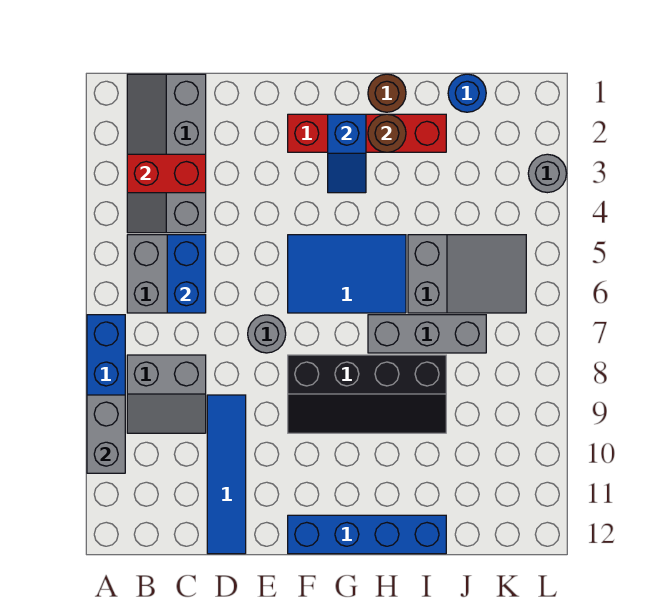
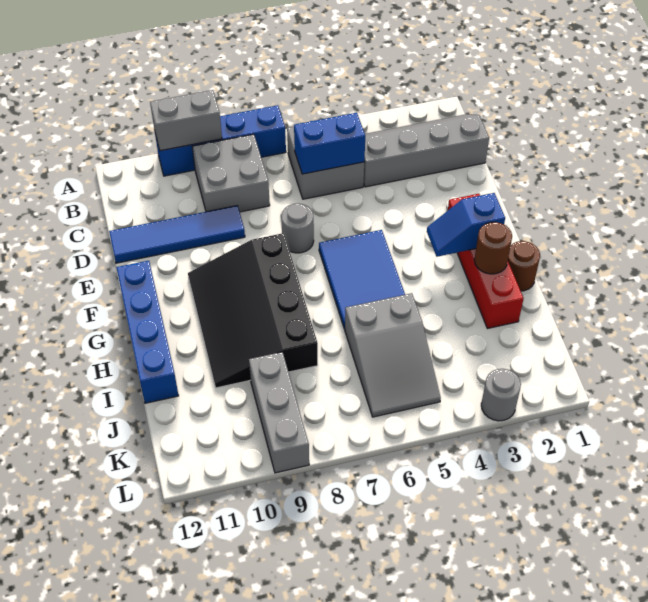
red brick B3:C3 level 2 -> none
grey slope B8:C9 level 1 top 8 -> grey brick B8:C9 level 1
black slope F8:I9 level 1 top 8 -> black slope F8:I10 level 1 top 8
grey brick H7:J7 level 1 -> grey brick J9:L9 level 1
blue round brick J1 level 1 -> none

